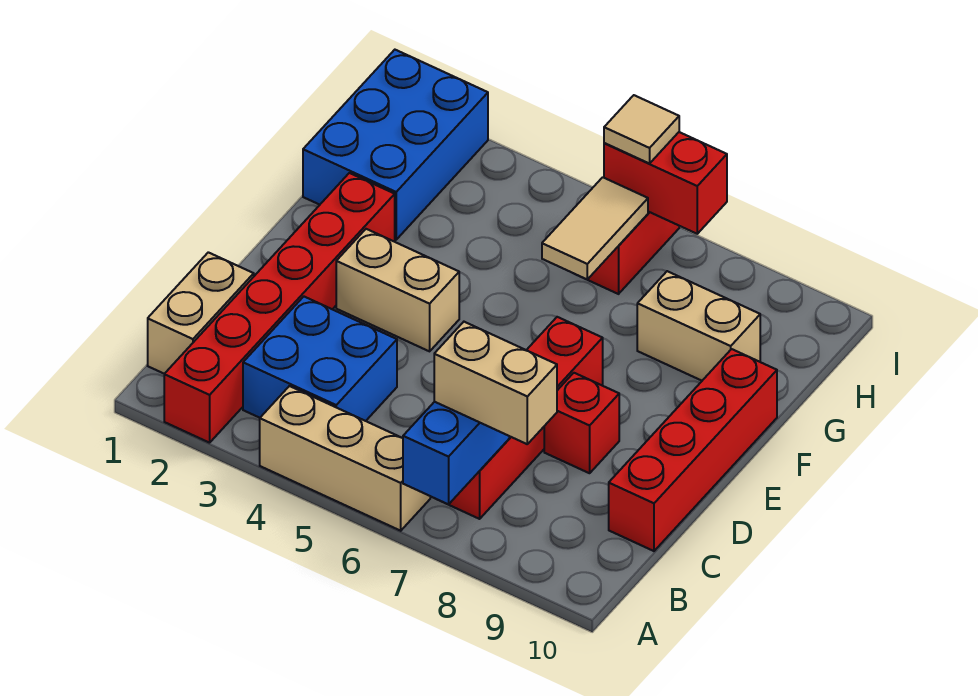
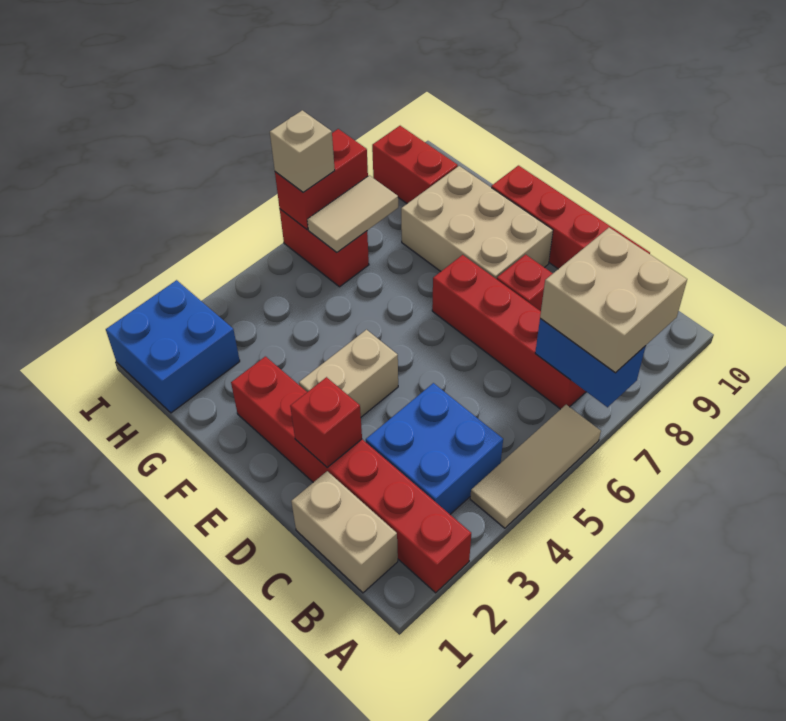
tan brick A4:A6 level 1 -> tan tile A4:A6 level 1
tan brick B7:B8 level 3 -> tan brick A7:B8 level 3
none -> red brick D2 level 2
blue brick G1:I2 level 1 -> blue brick H1:I2 level 1
tan tile G6:H6 level 2 -> tan tile H6:H7 level 2
tan brick G8:G9 level 1 -> tan brick E8:G9 level 1
none -> red brick H9:I9 level 1
tan tile I6 level 3 -> tan brick I6 level 3

